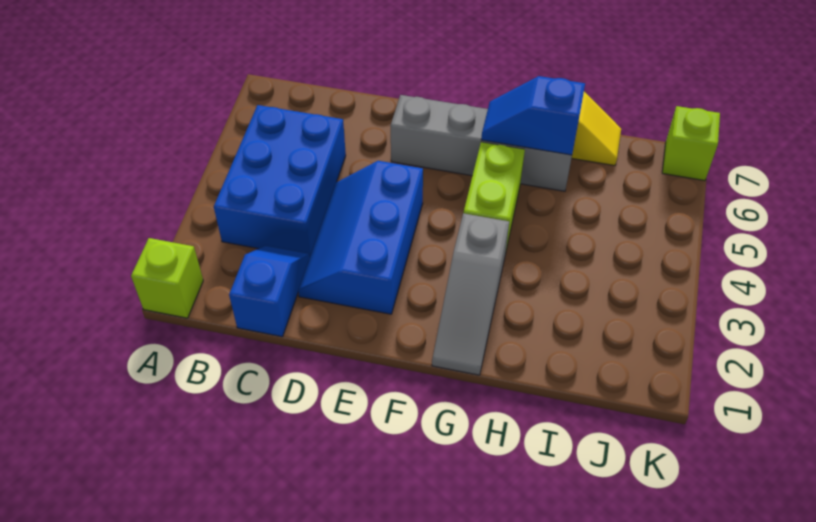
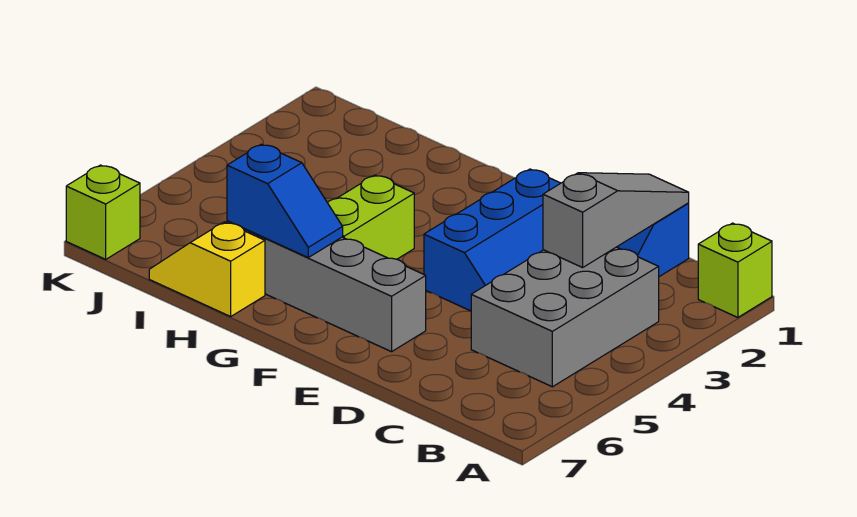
blue brick B3:C5 level 1 -> grey brick B3:C5 level 1
grey slope G1:G3 level 1 top 3 -> grey slope C1:C3 level 2 top 3

